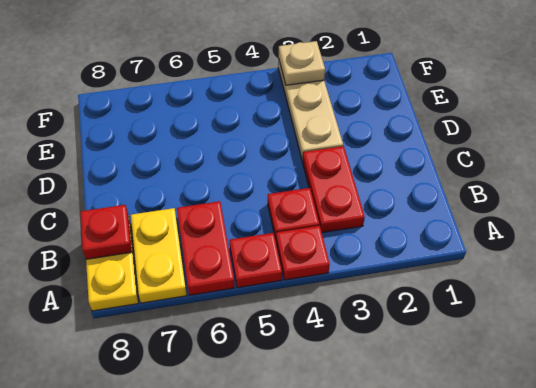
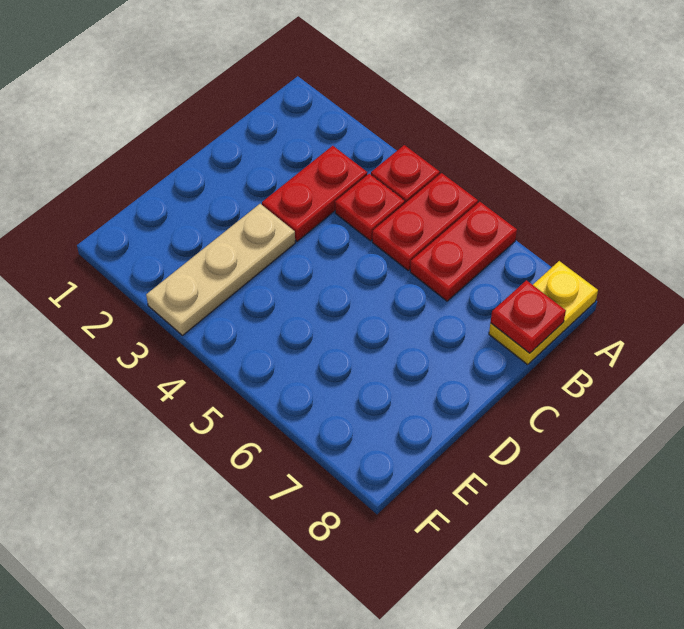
red plate A5 level 1 -> red plate A5:B5 level 1
yellow plate A7:B7 level 1 -> none
tan plate F3 level 2 -> none

